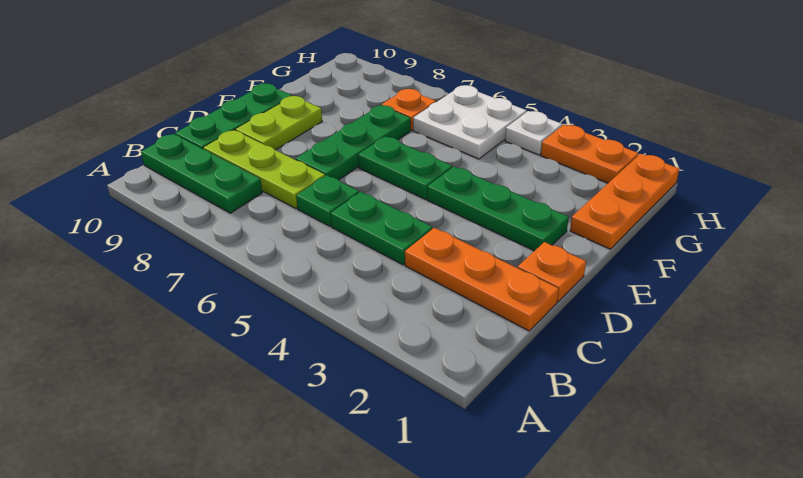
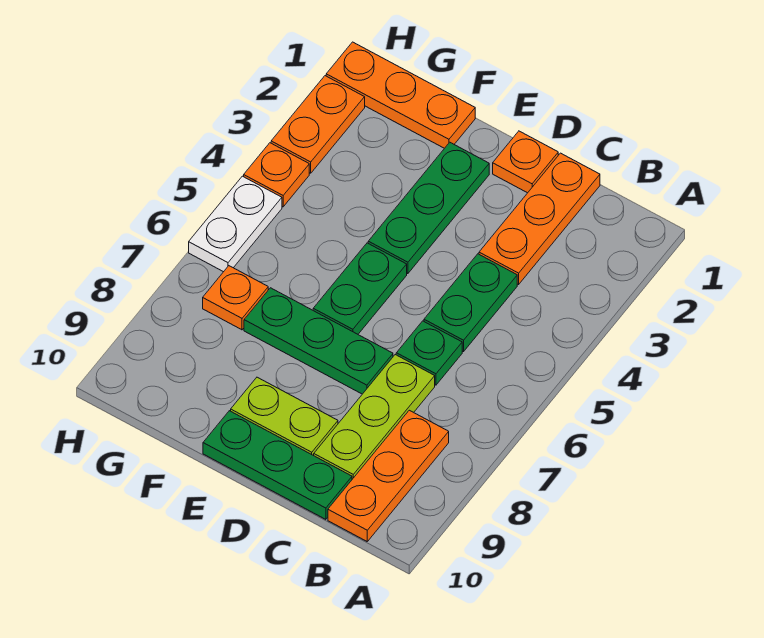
green plate B8:B10 level 1 -> orange plate B8:B10 level 1
white plate G5:H6 level 1 -> white plate H5:H6 level 1
white plate H4 level 1 -> orange plate H4 level 1

